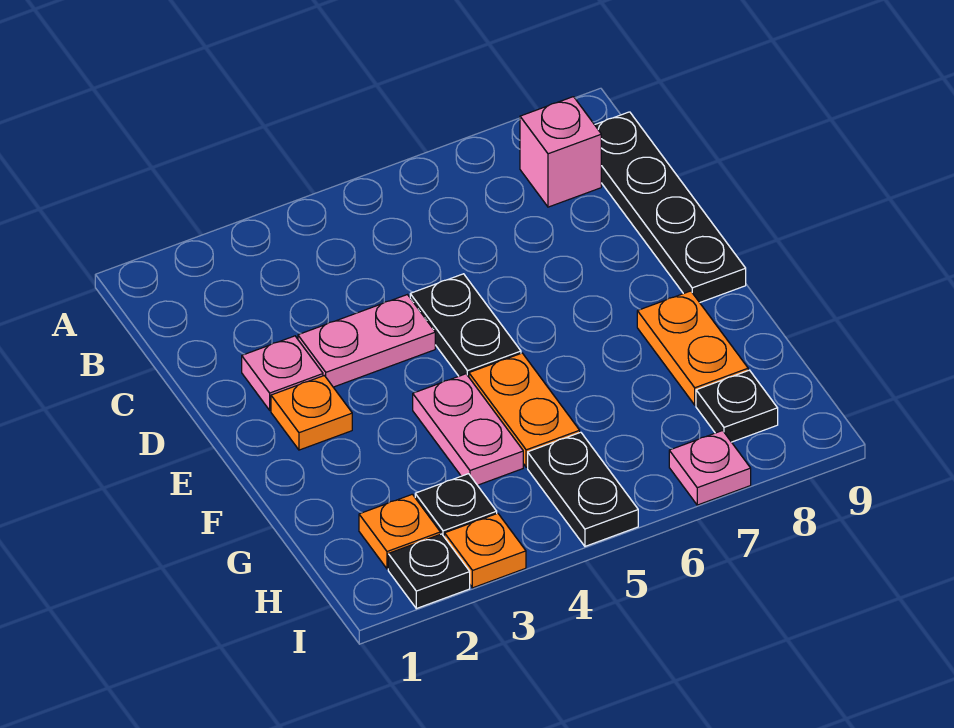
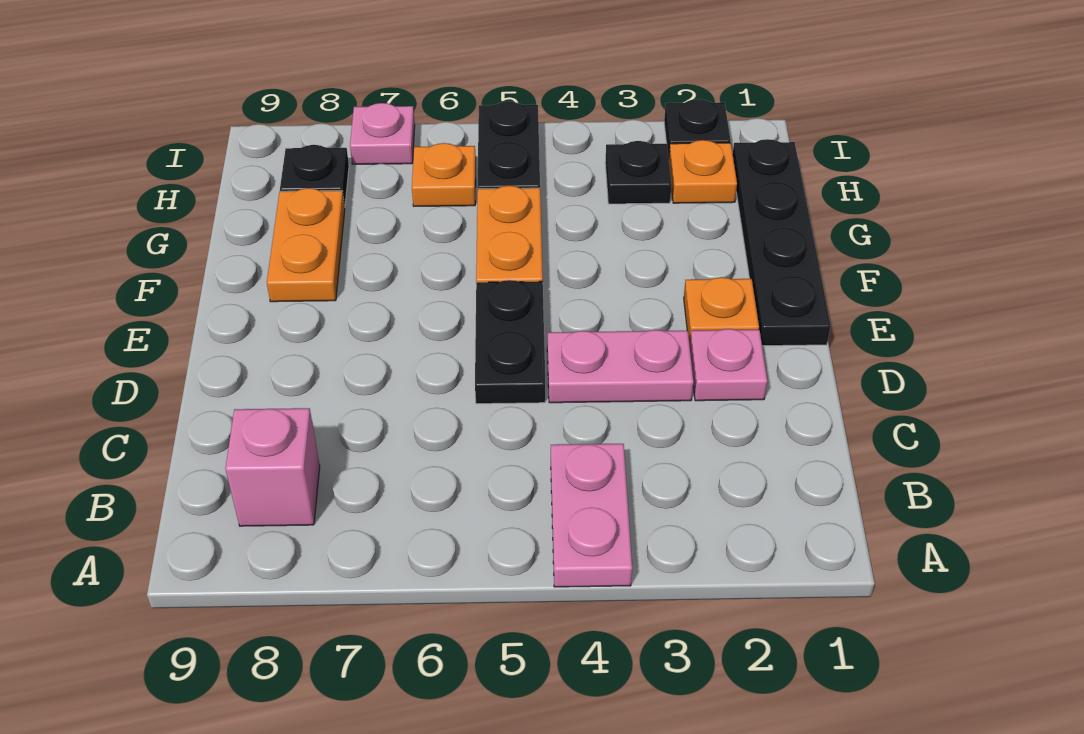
black plate B9:E9 level 1 -> black plate E1:H1 level 1
pink plate F4:G4 level 1 -> pink plate A4:B4 level 1
orange plate I3 level 1 -> orange plate H6 level 1

